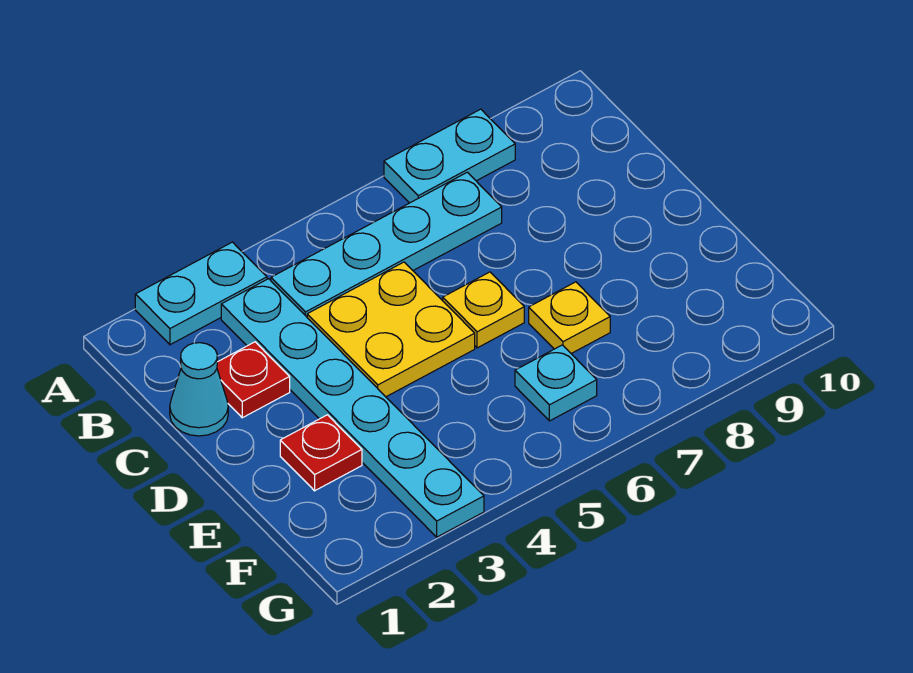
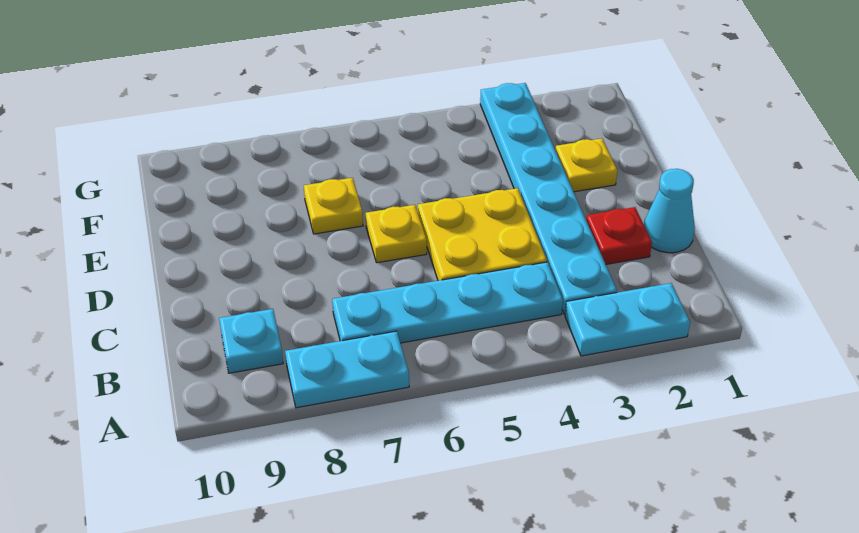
red plate E2 level 1 -> yellow plate E2 level 1
cyan plate F6 level 1 -> cyan plate B9 level 1

